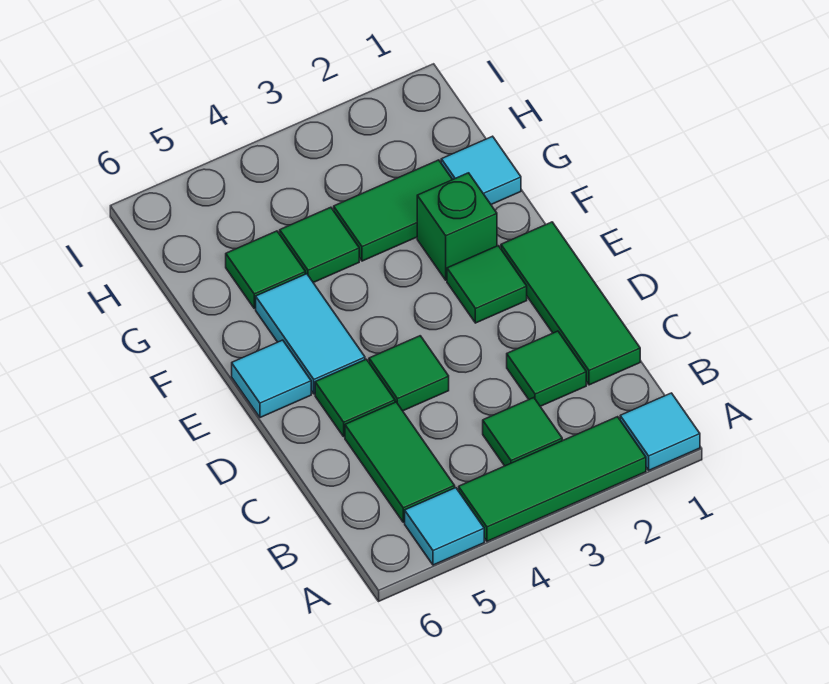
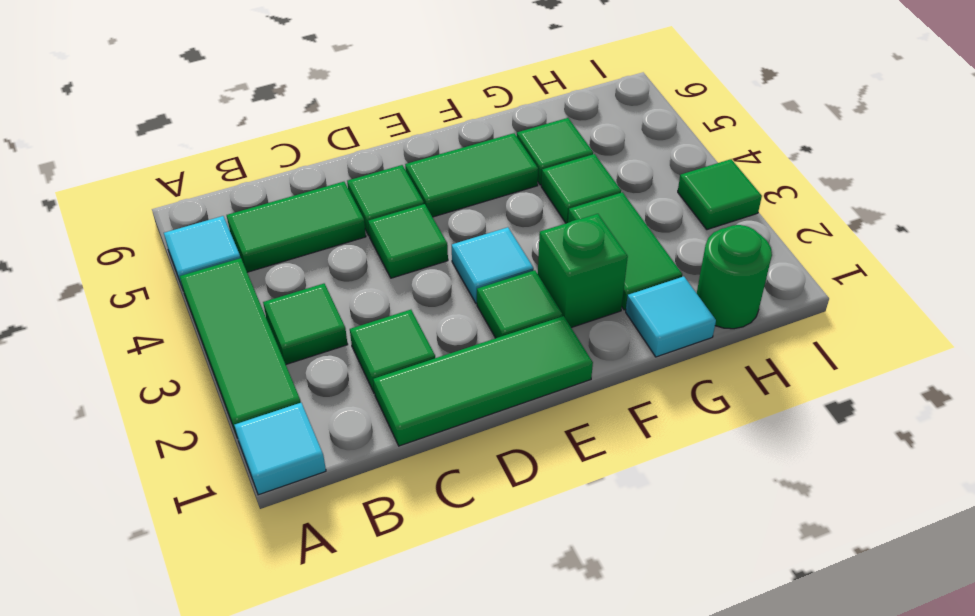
cyan tile E5:F5 level 1 -> green tile E5:F5 level 1
cyan tile E6 level 1 -> cyan tile E3 level 1
none -> green round brick H1 level 1
none -> green tile I3 level 1

